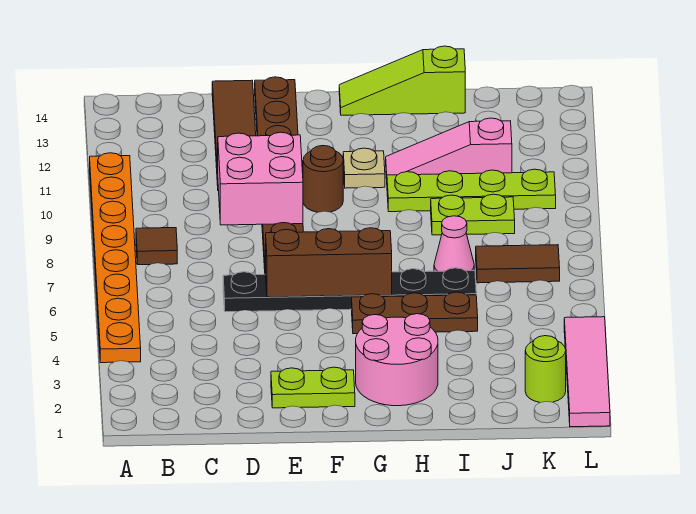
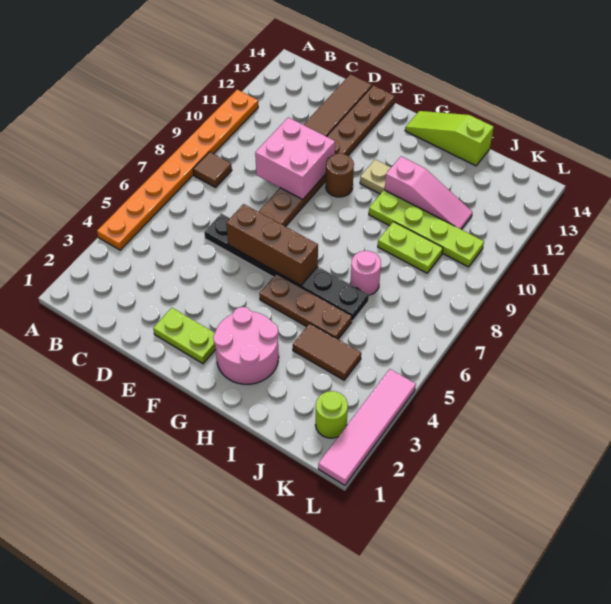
pink slope H11:J11 level 1 top J -> pink slope H11:J11 level 1 top H
pink cone I7 level 1 -> pink round brick I7 level 1
brown tile J7:K7 level 1 -> brown tile I4:J4 level 1

